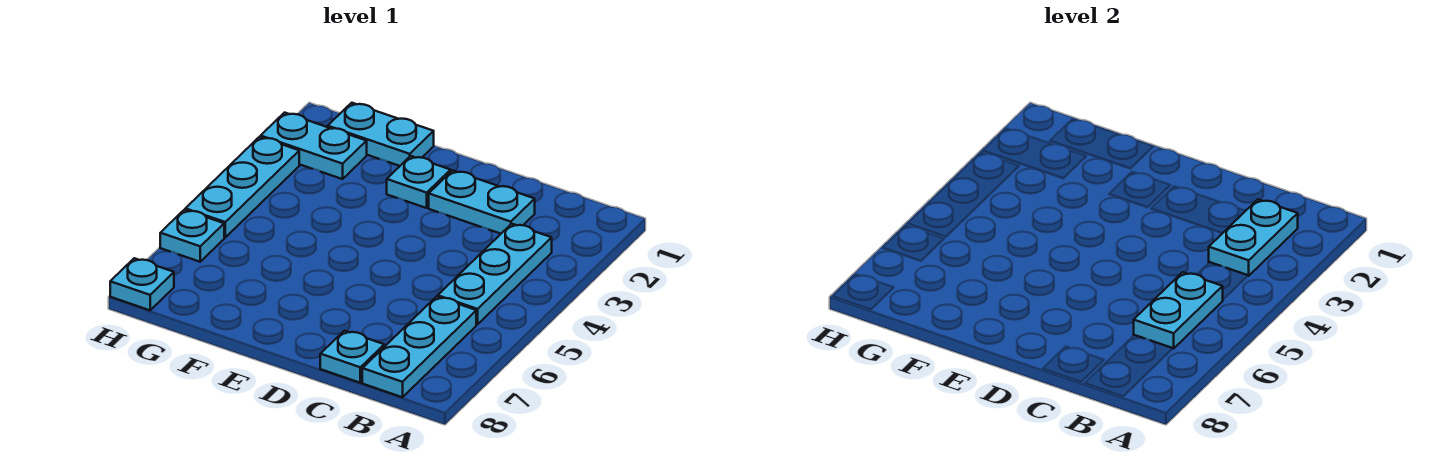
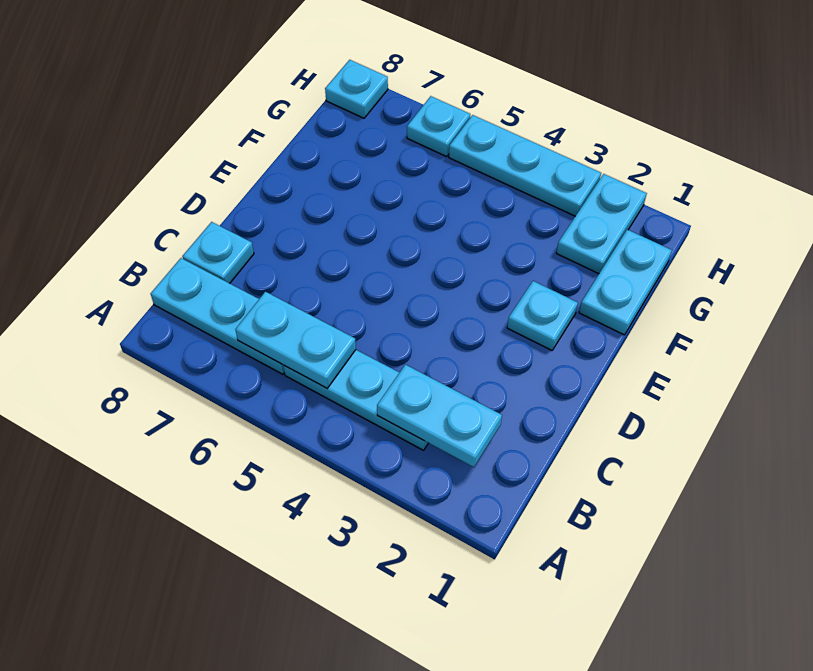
cyan plate C2:D2 level 1 -> none

